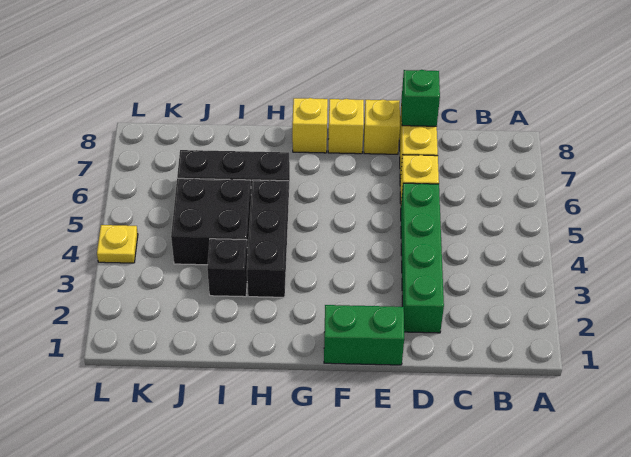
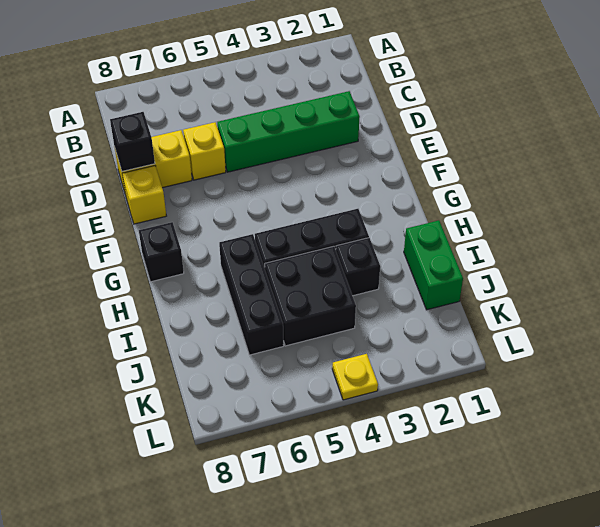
green brick D8 level 2 -> black brick D8 level 2
green brick E1:F1 level 1 -> green brick I1:J1 level 1
yellow brick F8 level 1 -> none
yellow brick G8 level 1 -> black brick G8 level 1

